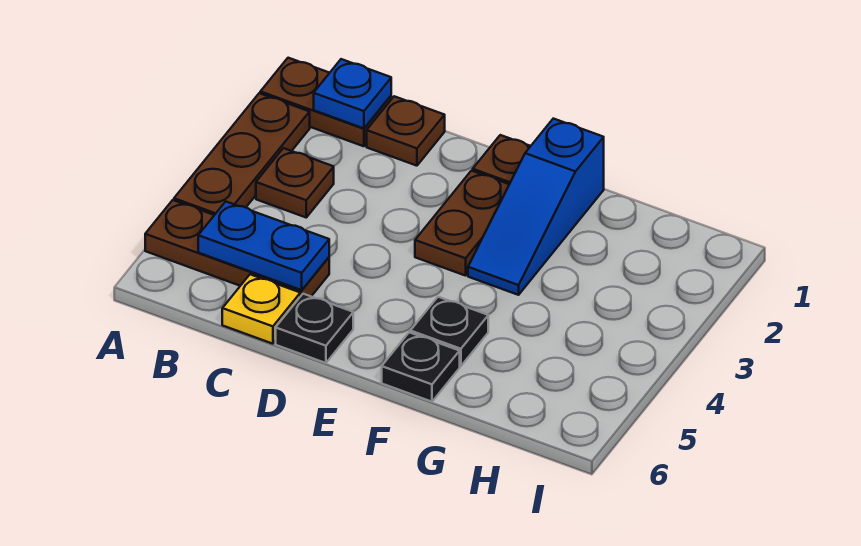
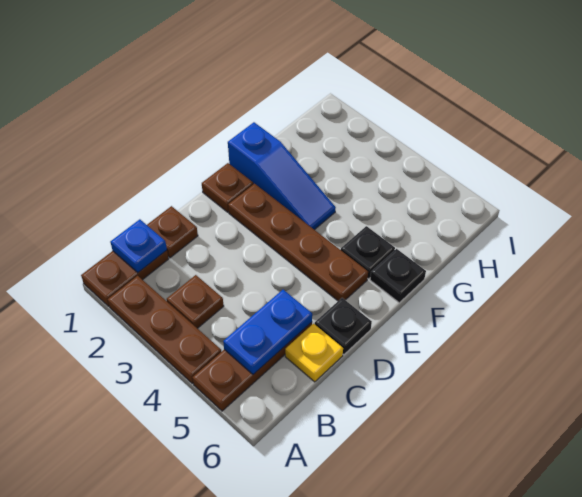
brown plate E2:E3 level 1 -> brown plate E2:E5 level 1

